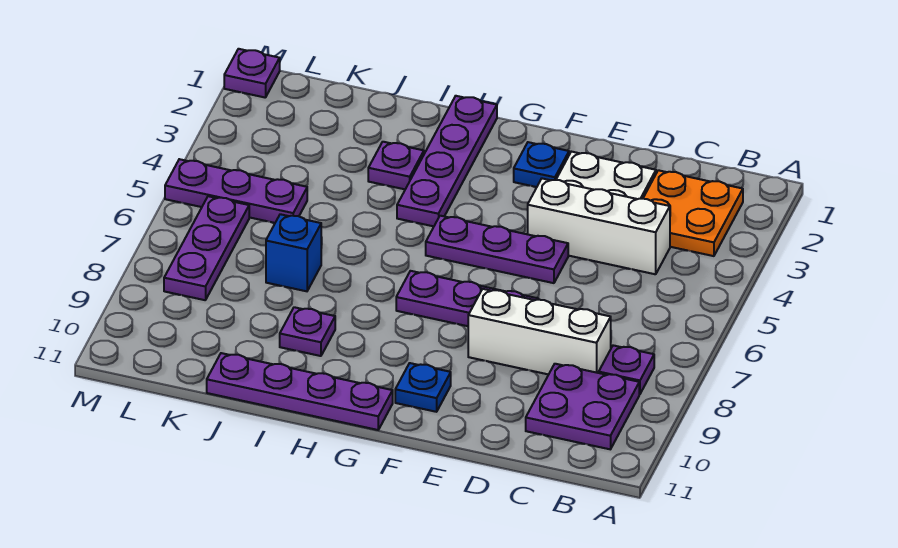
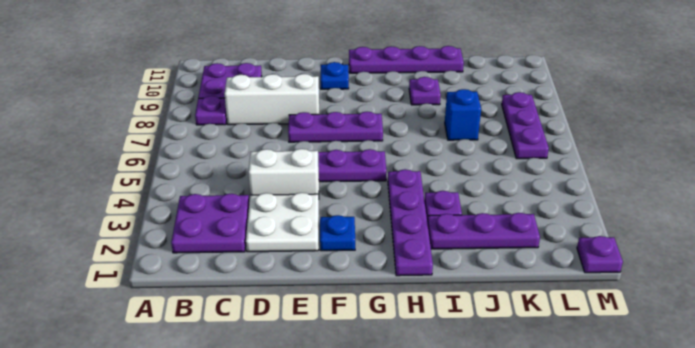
orange plate B2:C3 level 1 -> purple plate B2:C3 level 1
white brick C4:E4 level 1 -> white brick D4:E4 level 1
purple plate K5:M5 level 1 -> purple plate I2:K2 level 1

